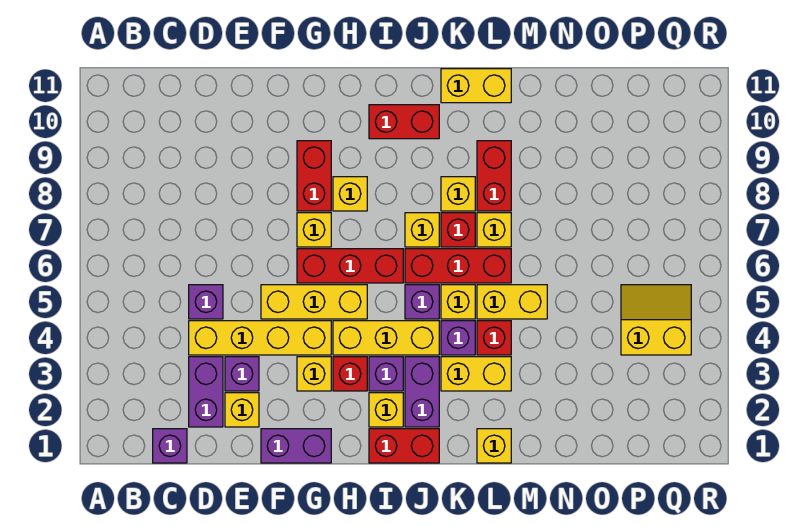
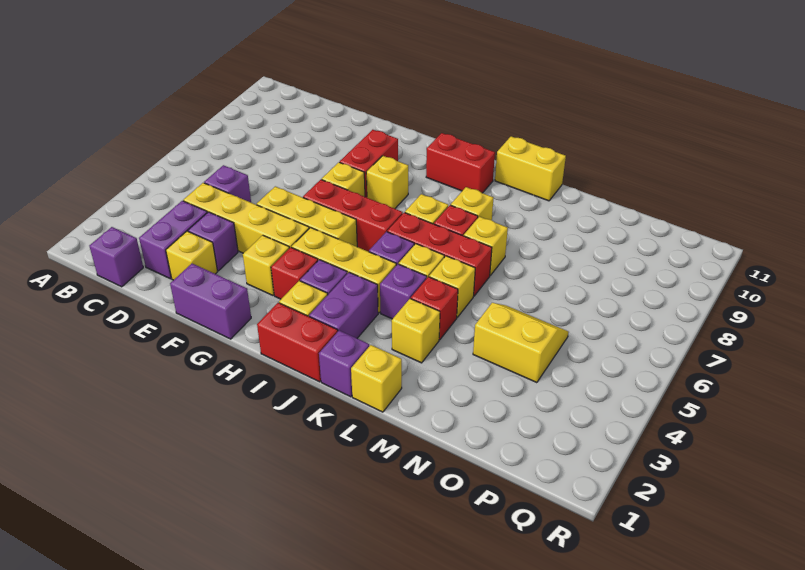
none -> purple brick K1 level 1
yellow brick K3:L3 level 1 -> yellow brick L3 level 1
yellow brick L5:M5 level 1 -> yellow brick L5 level 1
red brick L8:L9 level 1 -> none
yellow slope P4:Q5 level 1 top 4 -> yellow slope N4:O5 level 1 top 4

